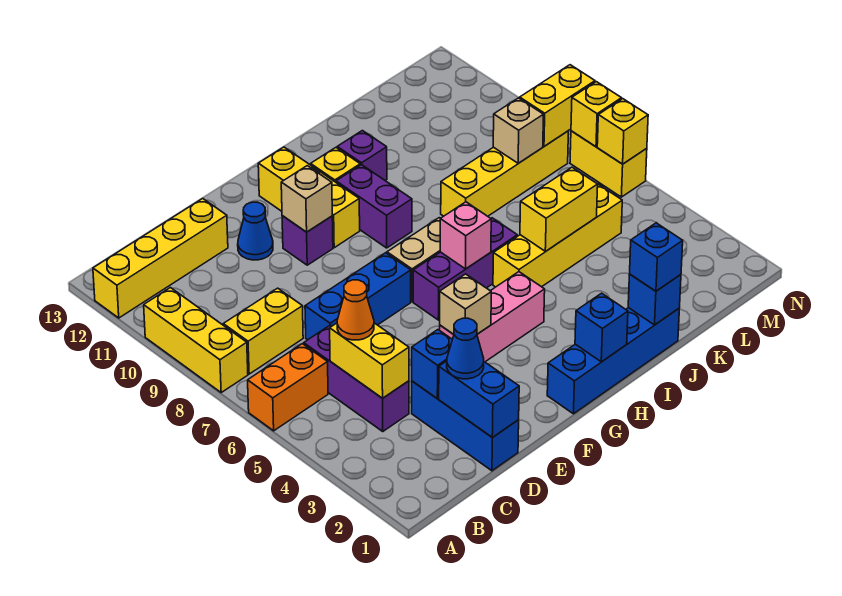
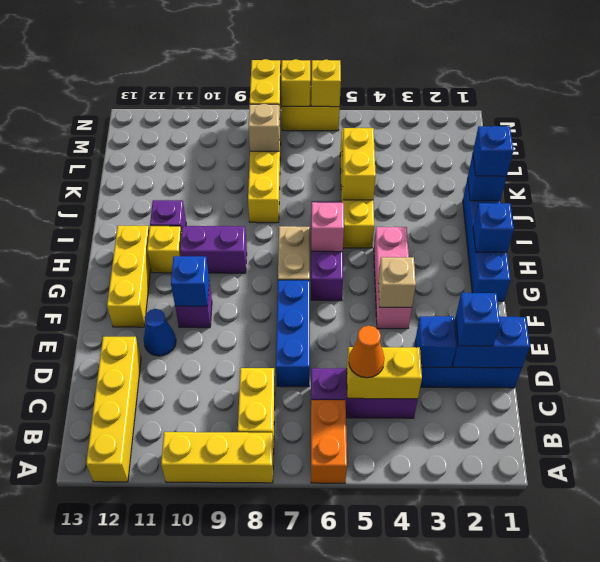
blue cone D2 level 3 -> blue brick D2 level 3
tan brick F10 level 2 -> blue brick F10 level 2
yellow brick G10:G12 level 1 -> yellow brick F12:H12 level 1

